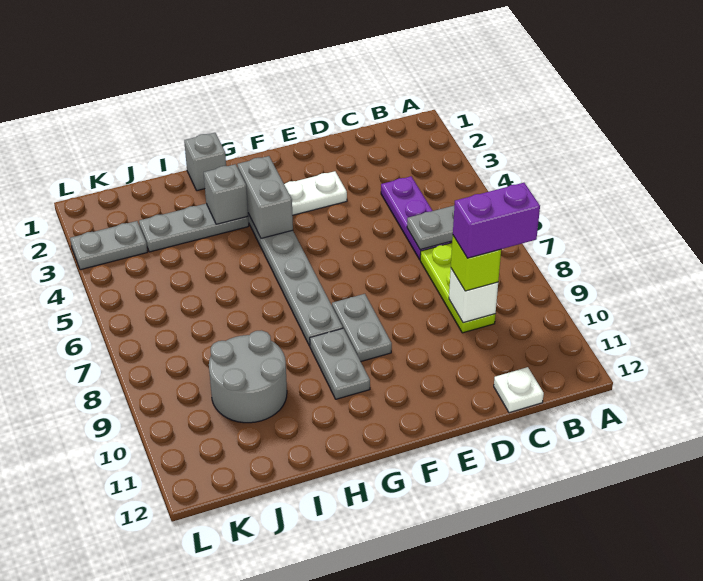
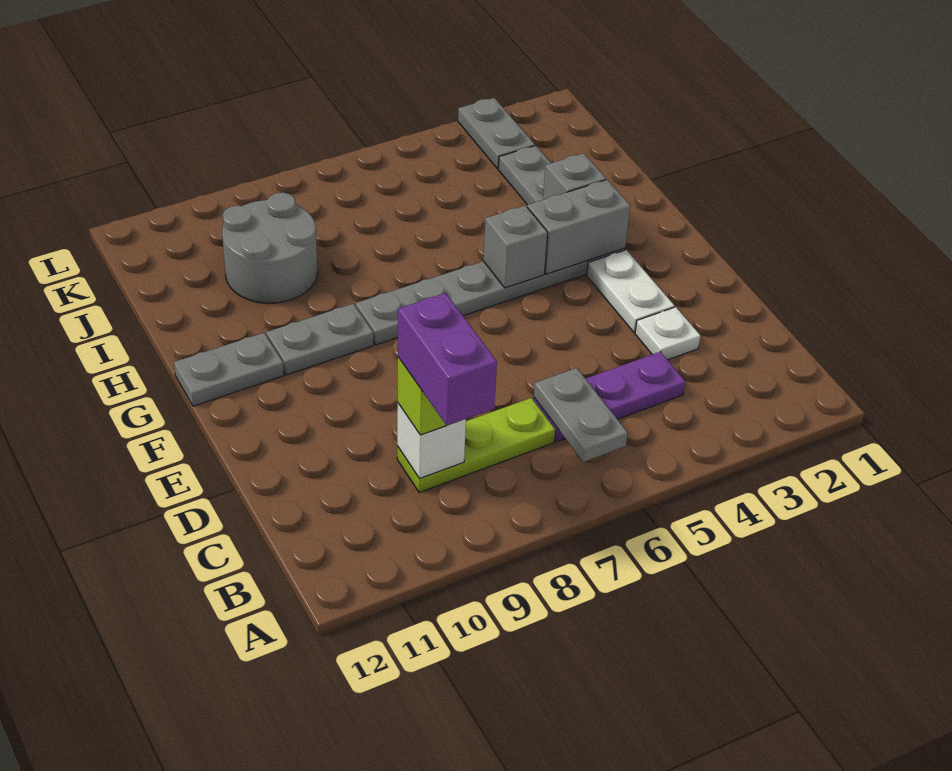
white plate C12 level 1 -> white plate D3 level 1
grey plate F8:F9 level 1 -> grey plate G11:G12 level 1
grey brick H1 level 1 -> grey brick G5 level 2

